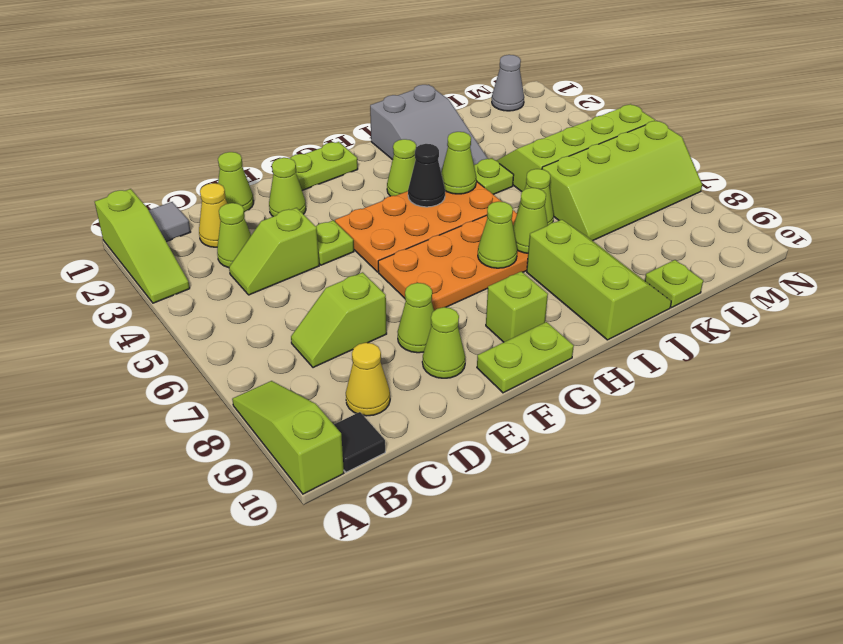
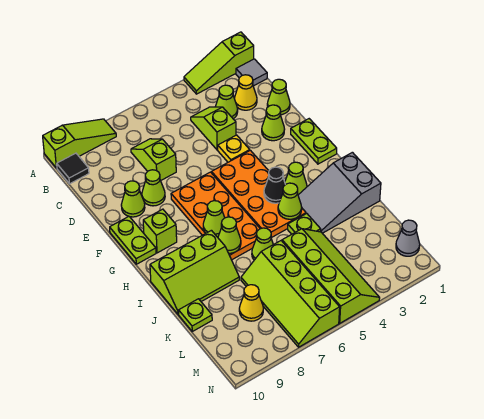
yellow cone C9 level 1 -> yellow cone L8 level 1
lime plate E4 level 1 -> yellow plate E4 level 1

